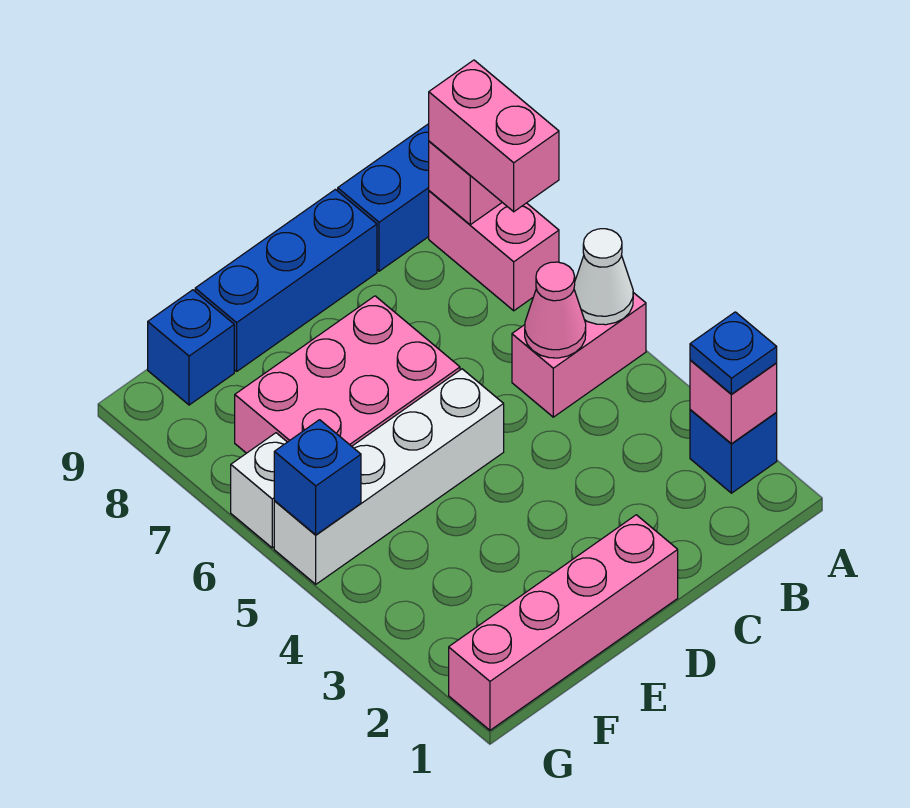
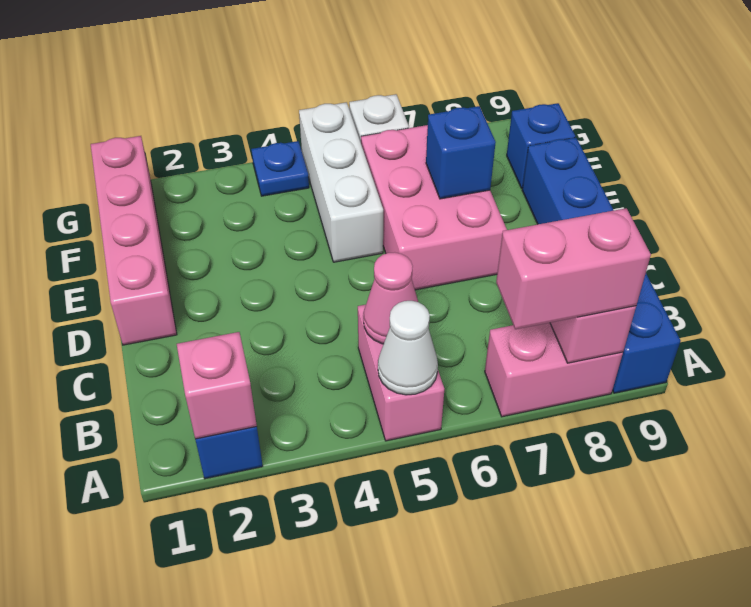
blue plate A2 level 3 -> blue plate G4 level 1
white brick D5:G5 level 1 -> white brick E5:G5 level 1
blue brick G5 level 2 -> blue brick E7 level 2

